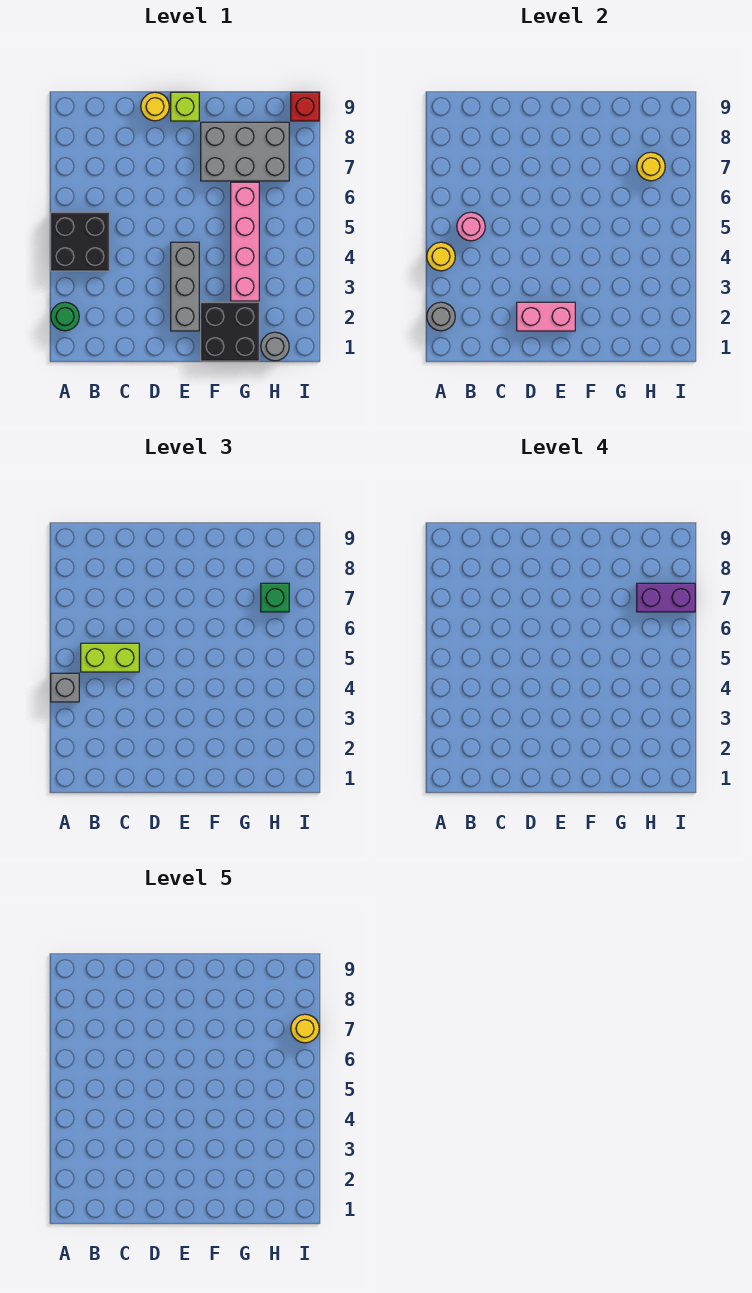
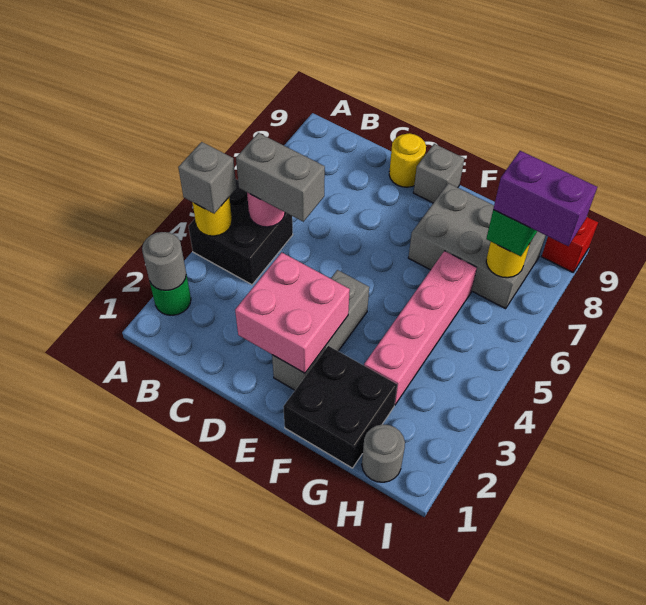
lime brick B5:C5 level 3 -> grey brick B5:C5 level 3
pink brick D2:E2 level 2 -> pink brick D2:E3 level 2
lime brick E9 level 1 -> grey brick E9 level 1
yellow round brick I7 level 5 -> none

